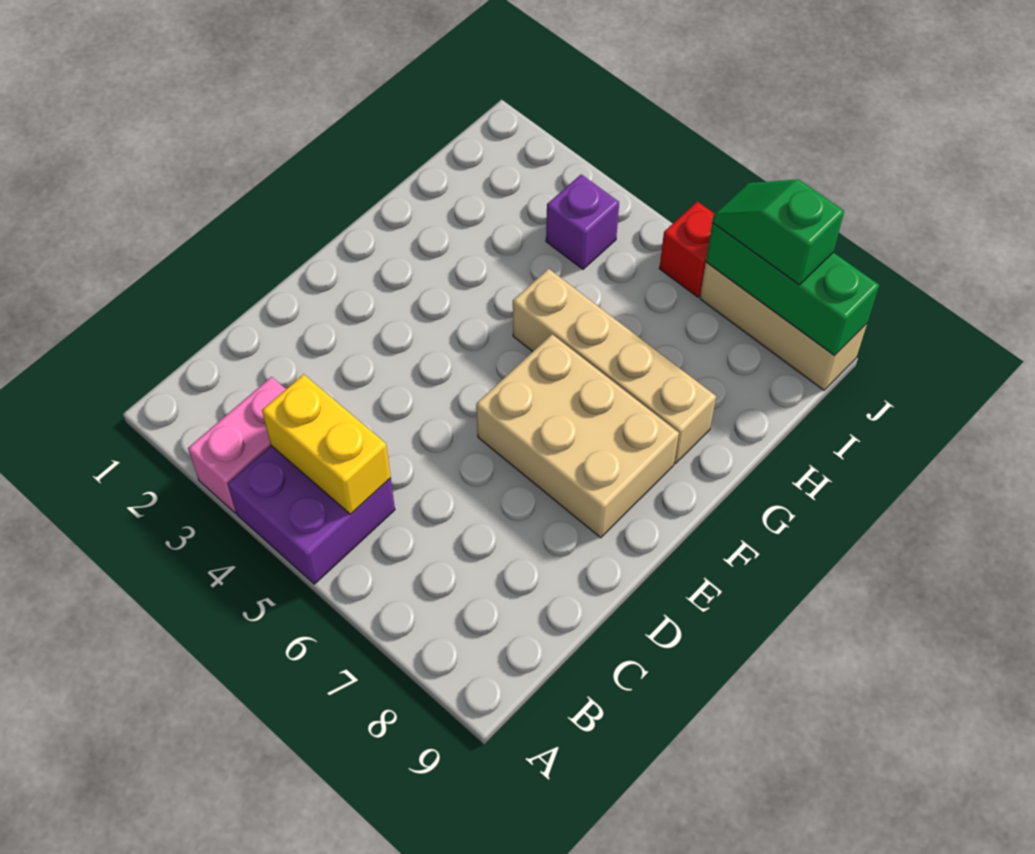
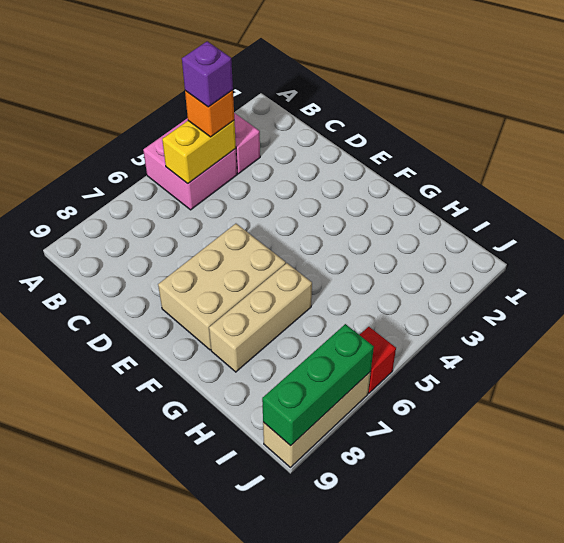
purple brick A4:B5 level 1 -> pink brick A4:B5 level 1
none -> orange brick B4 level 3
tan brick G5:G8 level 1 -> tan brick G6:G8 level 1
purple brick I4 level 1 -> purple brick B4 level 4
green slope J7:J8 level 3 top 8 -> none

